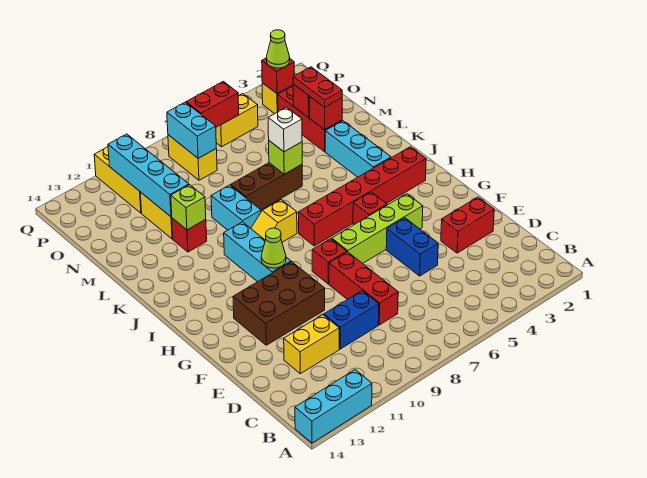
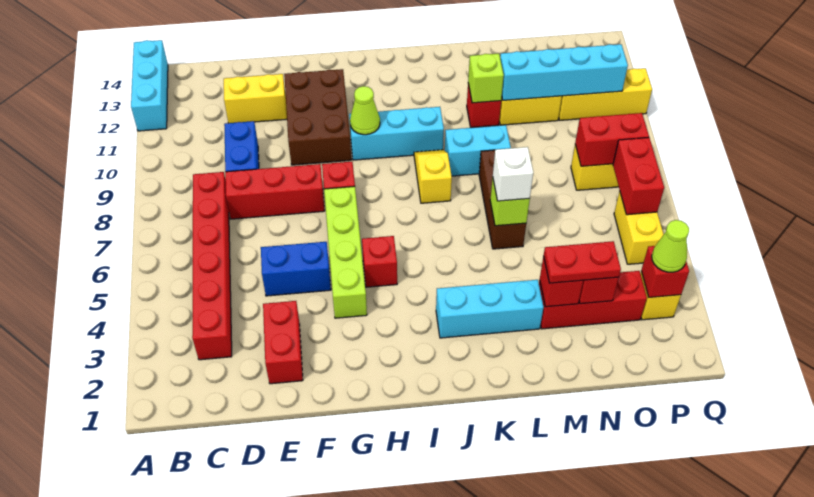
yellow brick D11:D12 level 1 -> yellow brick D12:E12 level 1
red brick I2:I7 level 1 -> red brick C3:C8 level 1
cyan brick O8:P8 level 2 -> red brick O8:P8 level 2

